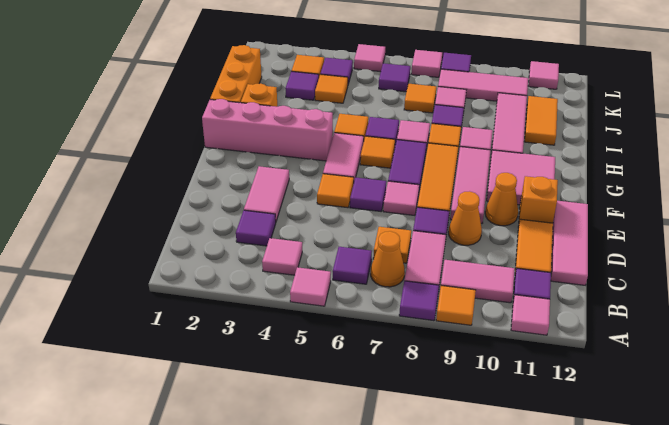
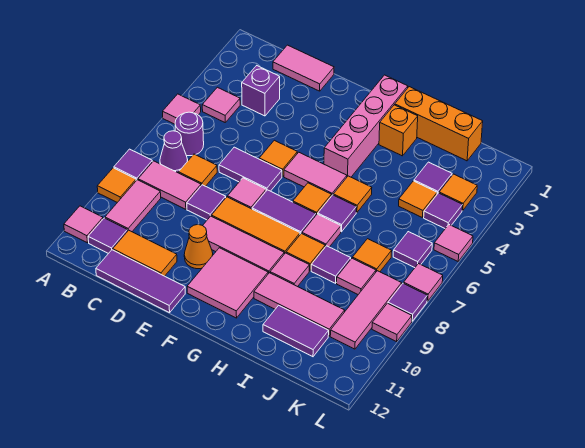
purple tile B6 level 1 -> purple round brick B6 level 1
orange cone B7 level 1 -> purple cone B7 level 1
purple tile C3 level 1 -> purple brick C3 level 1
pink tile C12:E12 level 1 -> purple tile C12:E12 level 1
pink tile D3:E3 level 1 -> pink tile C1:D1 level 1
orange cone D9 level 1 -> none
purple tile E6 level 1 -> purple tile D6:E6 level 1
orange brick E11 level 1 -> none
orange tile I11:J11 level 1 -> purple tile I11:J11 level 1
pink tile L11 level 1 -> pink tile L9 level 1

